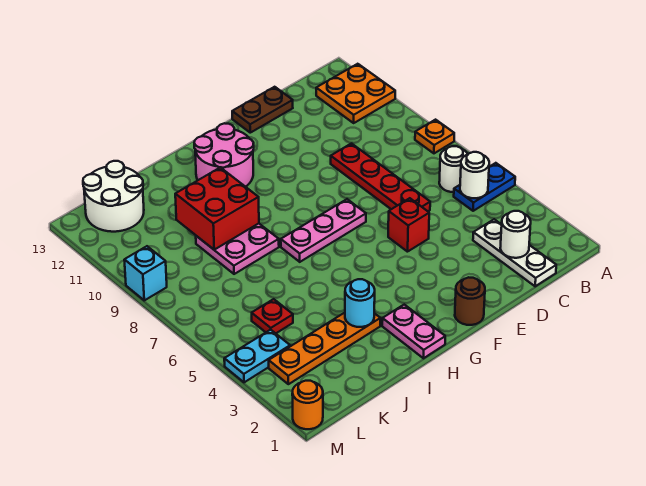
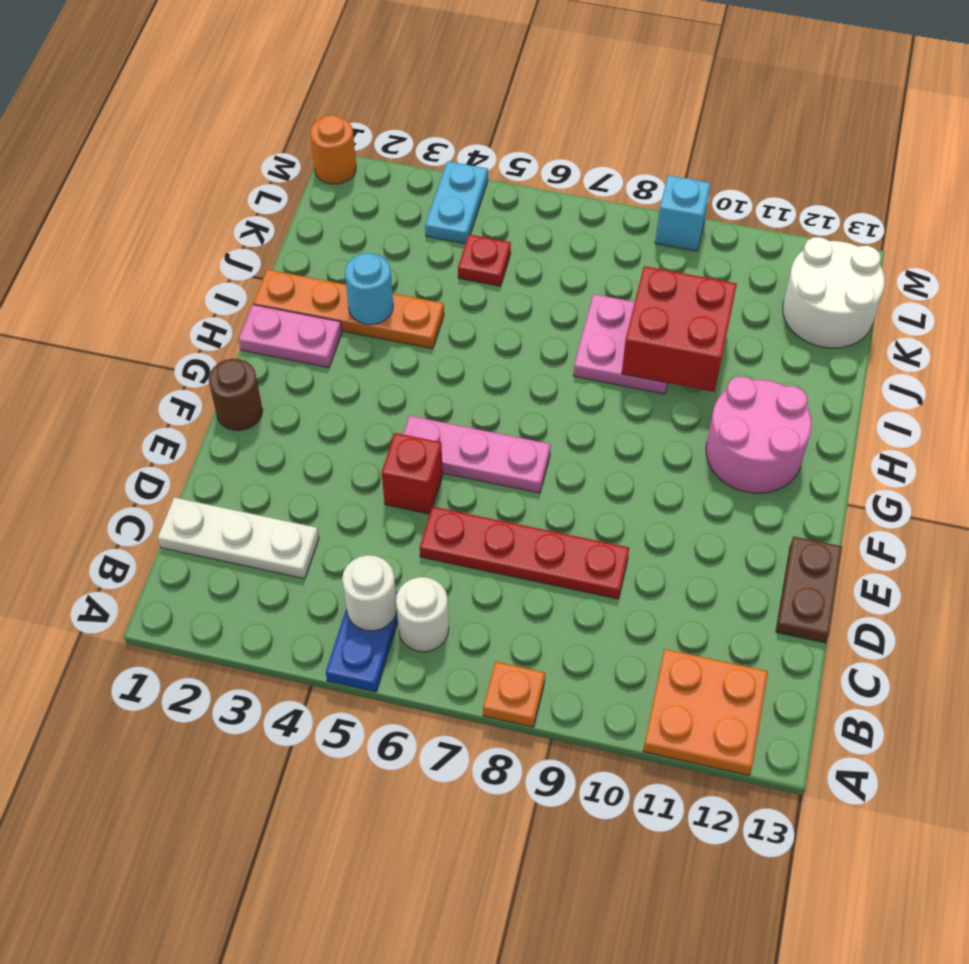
white round brick C2 level 2 -> none
pink plate F7:H7 level 1 -> pink plate F5:F7 level 1
orange plate I3:L3 level 1 -> orange plate I1:I4 level 1

